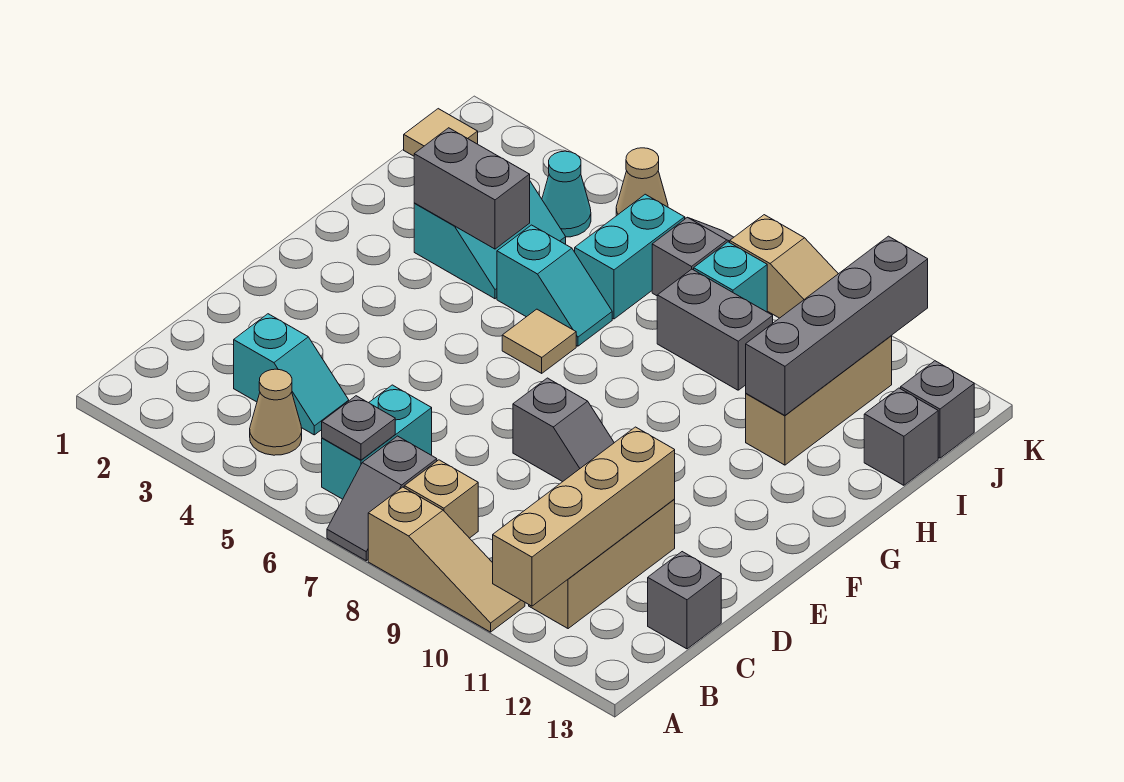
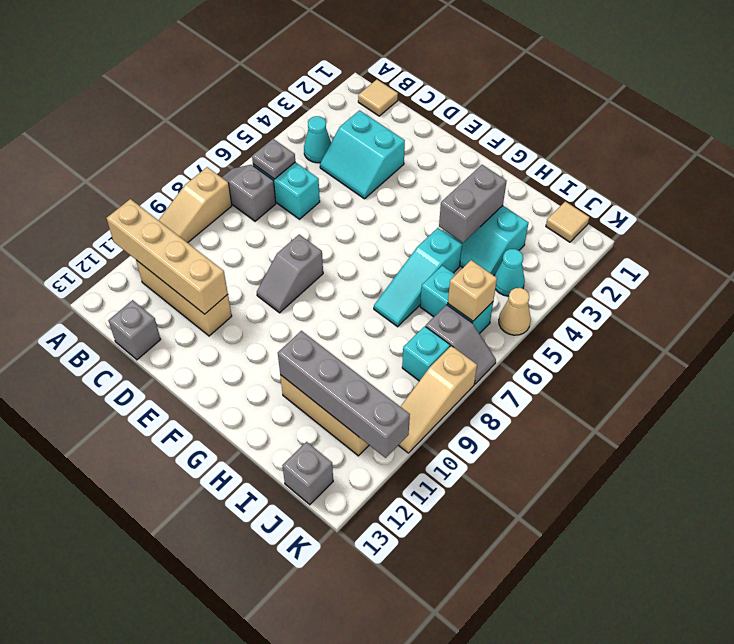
tan cone B4 level 1 -> cyan cone B4 level 1
tan brick B8 level 1 -> tan brick J6 level 2
cyan slope C3:C4 level 1 top 3 -> cyan slope C3:D4 level 1 top 3
tan tile G6 level 1 -> tan tile B1 level 1
cyan slope H5:H6 level 1 top 5 -> cyan slope H5:H7 level 1 top 5
grey brick I8:I9 level 1 -> none
grey brick I13 level 1 -> none

